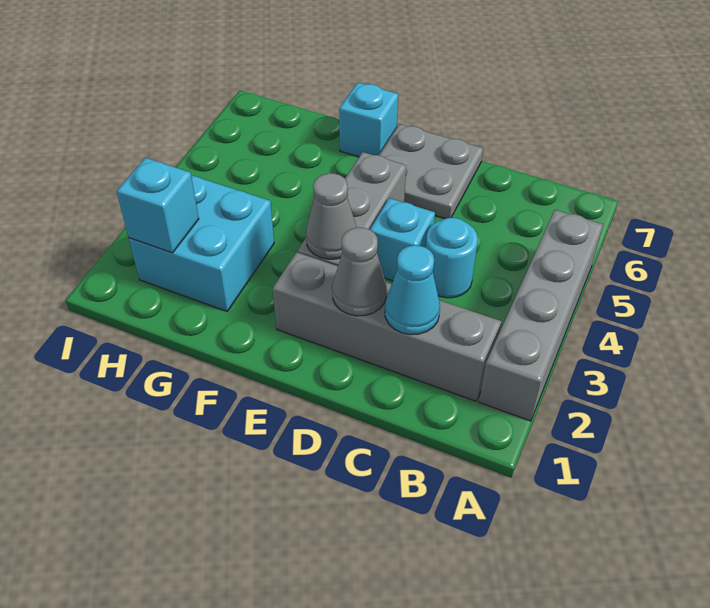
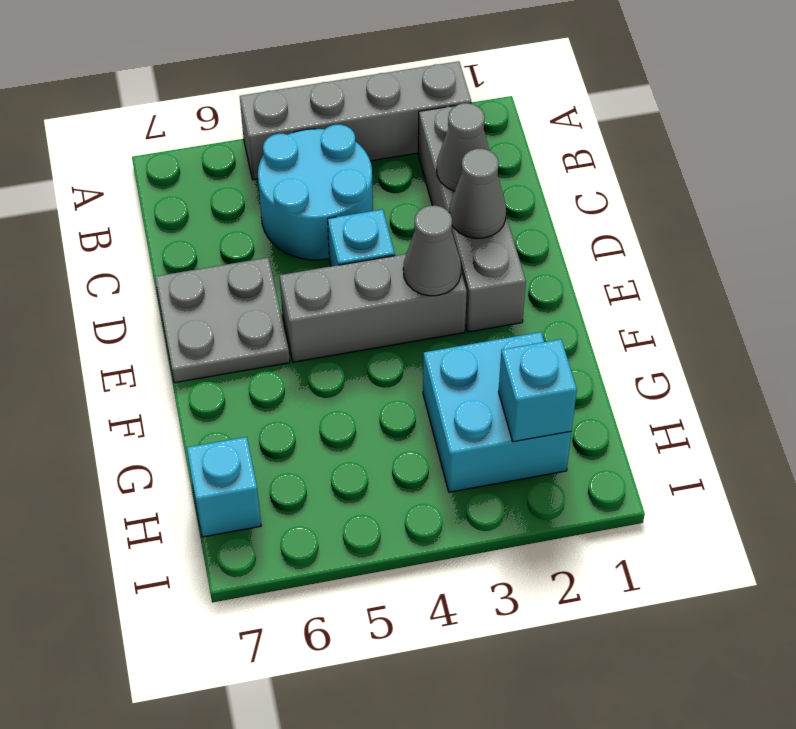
cyan cone C2 level 2 -> grey cone C2 level 2
cyan round brick C4 level 1 -> cyan round brick B4:C5 level 1
cyan brick F7 level 1 -> cyan brick H7 level 1

